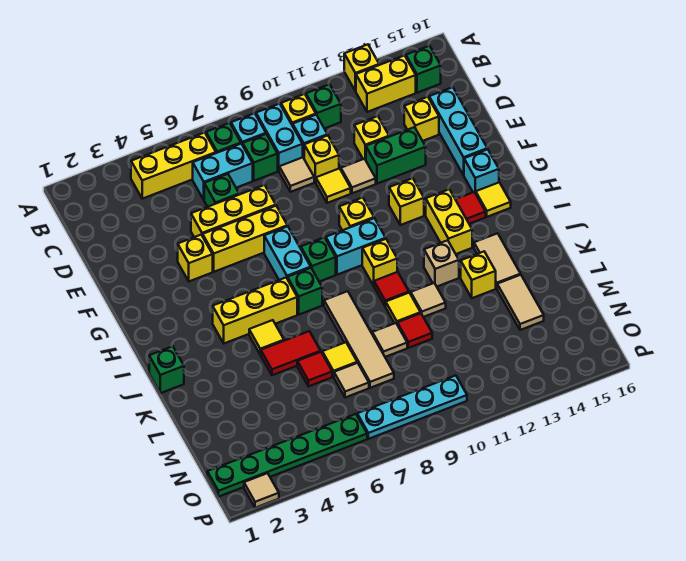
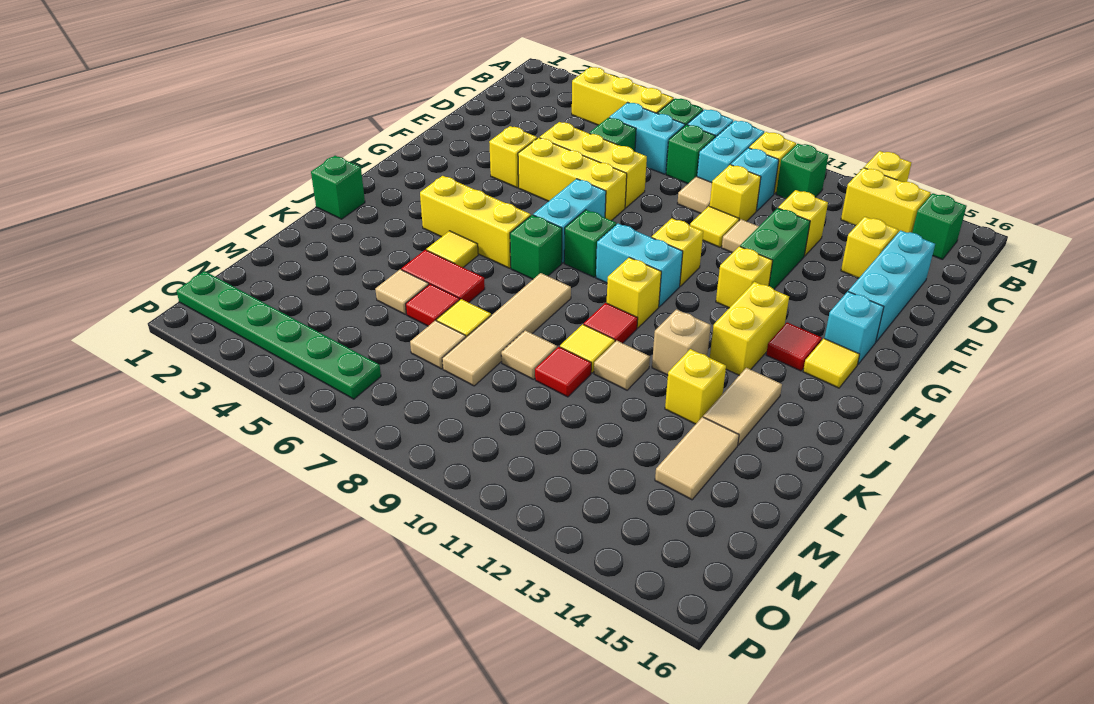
green brick E12:E13 level 1 -> green brick E12:F12 level 1
cyan plate O7:O10 level 1 -> none
tan tile P2 level 1 -> tan tile L5 level 1

